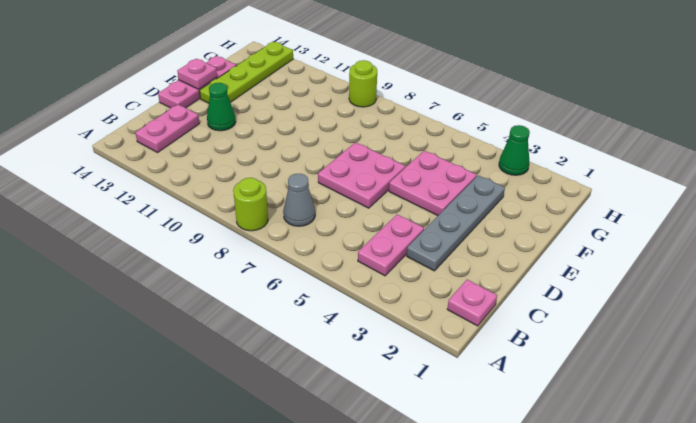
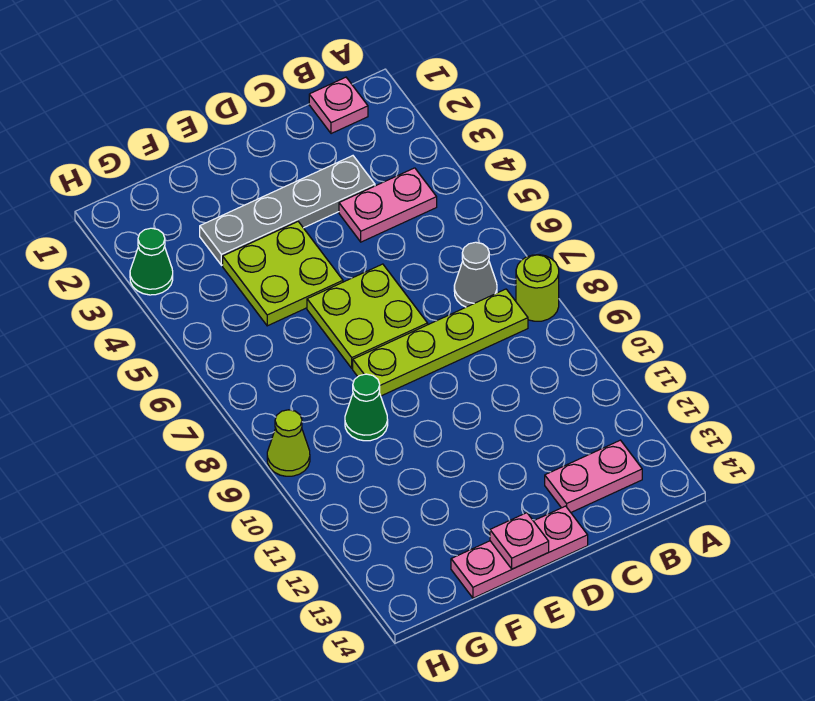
pink plate D6:E7 level 1 -> lime plate D6:E7 level 1
green cone D12 level 1 -> green cone F9 level 1
pink plate E4:F5 level 1 -> lime plate E4:F5 level 1
lime plate E13:H13 level 1 -> lime plate B8:E8 level 1
lime round brick H9 level 1 -> lime cone H9 level 1

